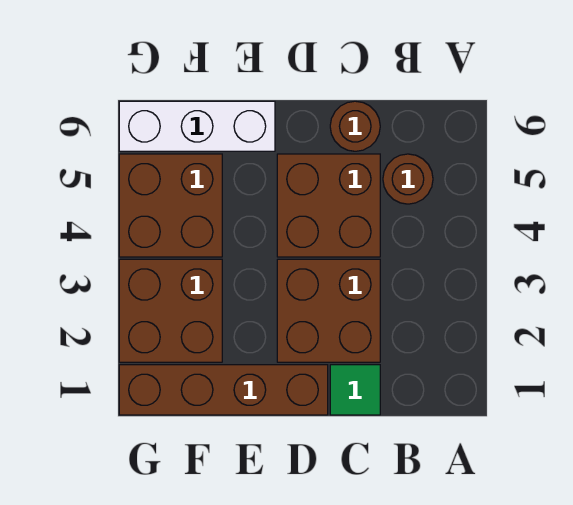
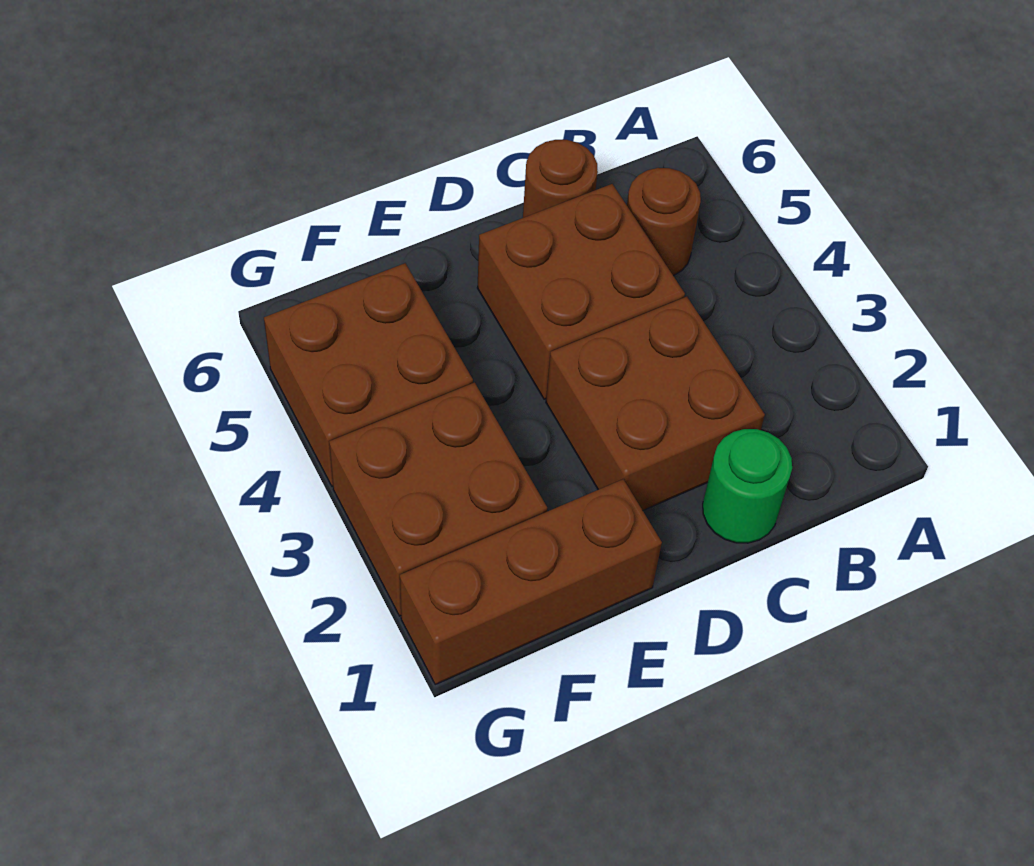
green tile C1 level 1 -> green round brick C1 level 1
brown brick D1:G1 level 1 -> brown brick E1:G1 level 1
white brick E6:G6 level 1 -> none

